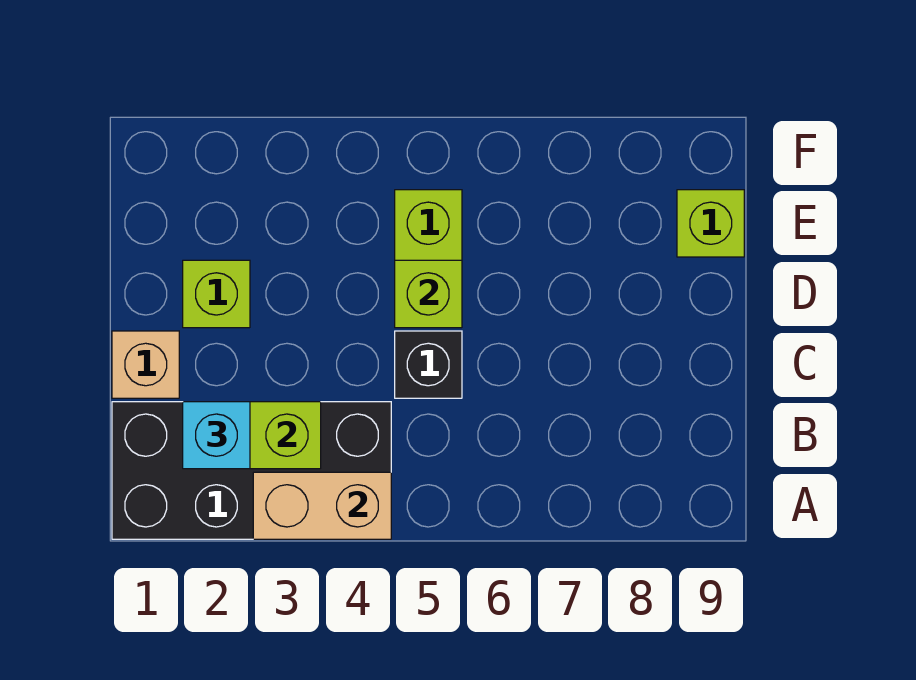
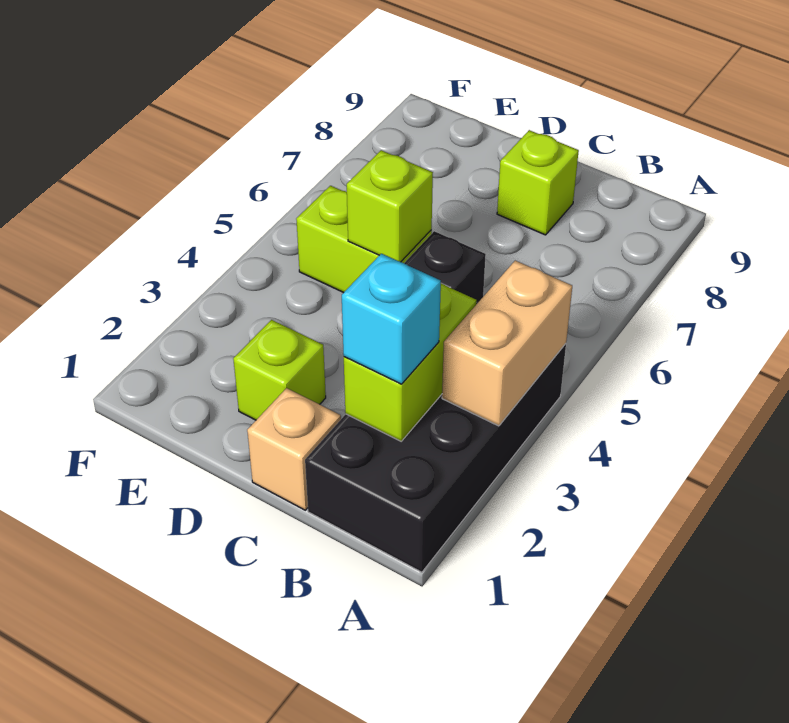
lime brick E9 level 1 -> lime brick C8 level 1

